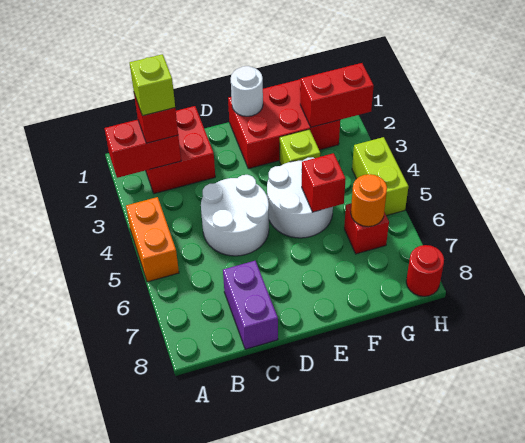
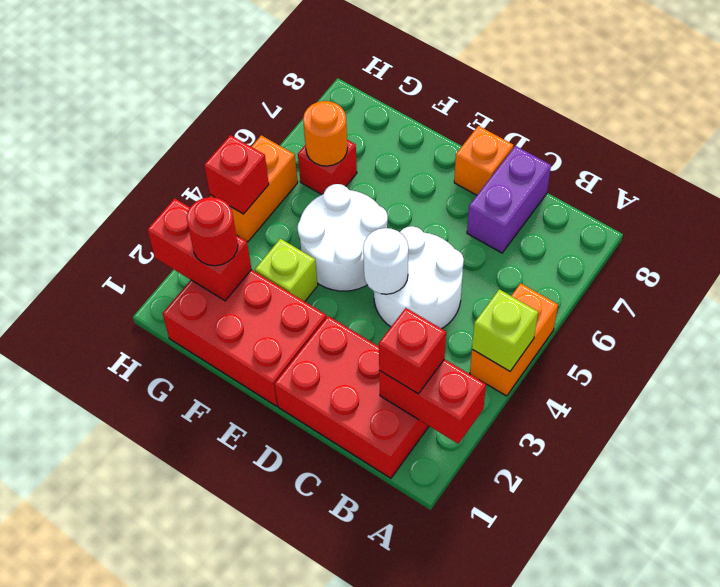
red brick B1:C2 level 1 -> red brick B1:D2 level 1
lime brick B2 level 4 -> lime brick A4 level 2
none -> orange brick D8 level 1
white round brick E1 level 2 -> white round brick D4 level 2
red brick F5 level 2 -> red brick H4 level 2
lime brick H4:H5 level 1 -> orange brick H4:H5 level 1
red round brick H8 level 1 -> red round brick G2 level 3

